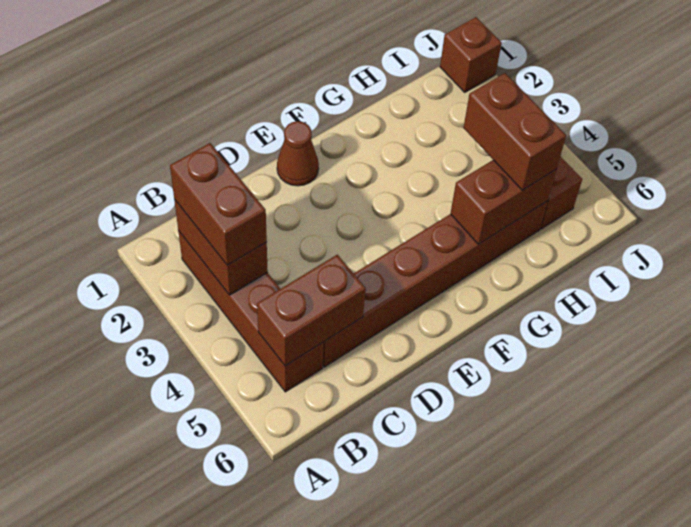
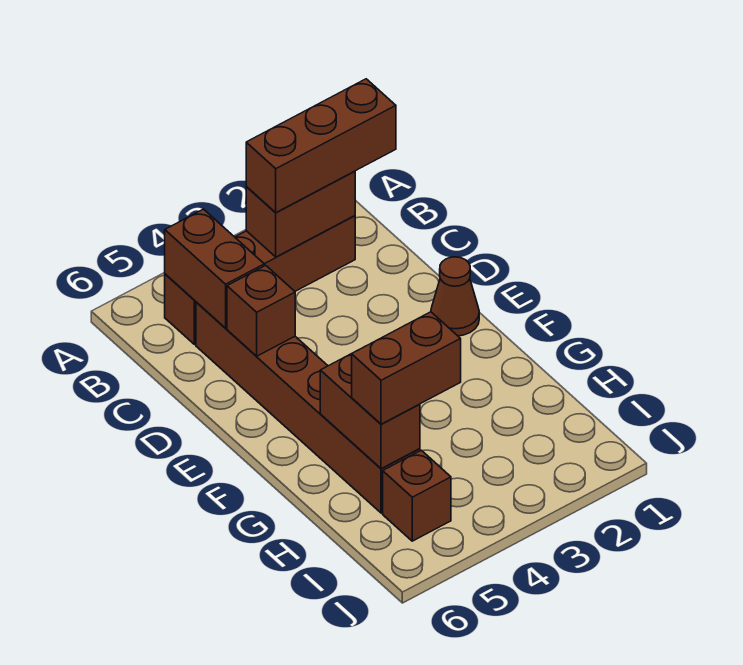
brown brick B2:B3 level 3 -> brown brick B1:B3 level 3
brown brick J1 level 1 -> brown brick D5 level 2

